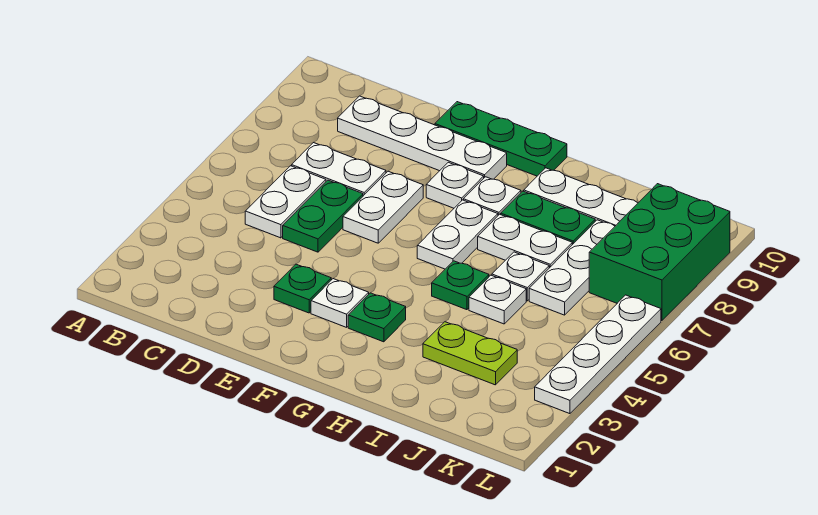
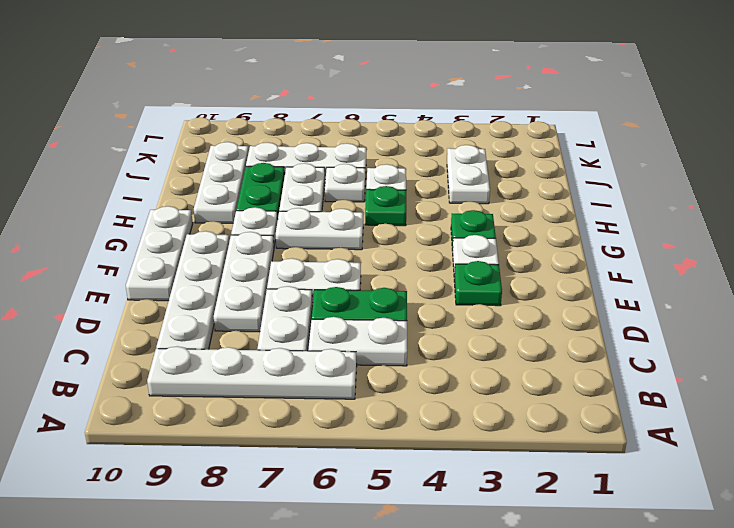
green plate E10:G10 level 1 -> white plate E10:G10 level 1
white plate F8 level 1 -> white plate D8:F8 level 1
lime plate I3:J3 level 1 -> white plate I3:J3 level 1
green brick K7:L9 level 1 -> none
white plate L3:L6 level 1 -> white plate B6:B9 level 1

